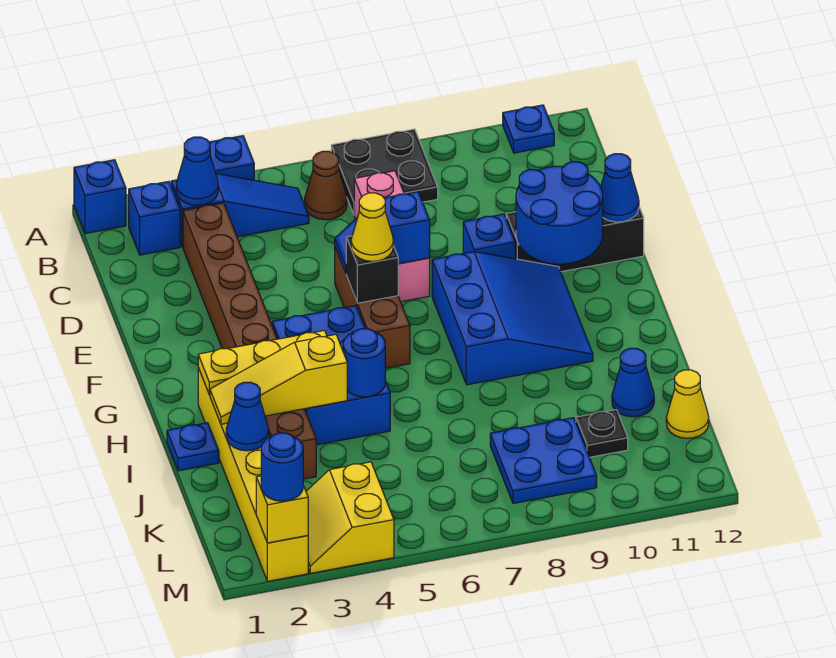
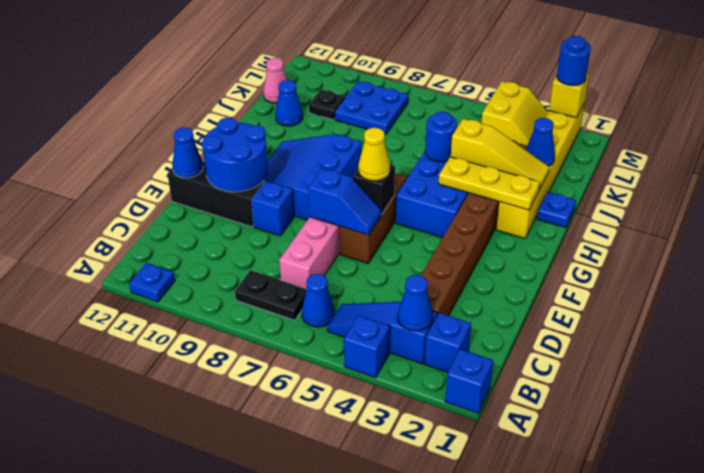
black plate A7:B8 level 1 -> black plate B7:B8 level 1
brown cone B6 level 1 -> blue cone B6 level 1
yellow cone K12 level 1 -> pink cone K12 level 1

